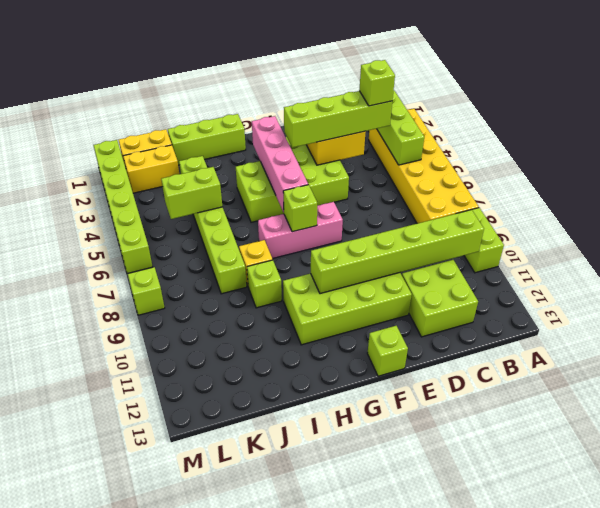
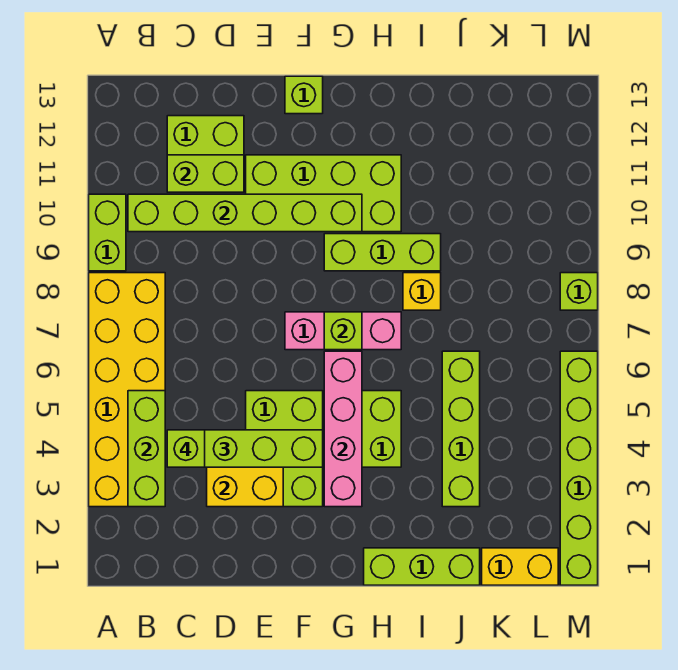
lime brick I9 level 1 -> lime brick G9:I9 level 1
lime brick J3:J8 level 1 -> lime brick J3:J6 level 1
lime brick J5:K5 level 2 -> lime brick C11:D11 level 2
yellow brick K2:L2 level 1 -> none

